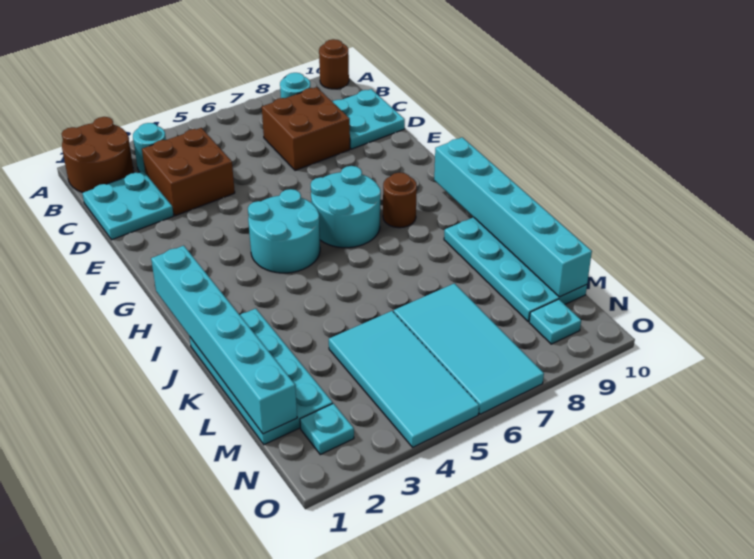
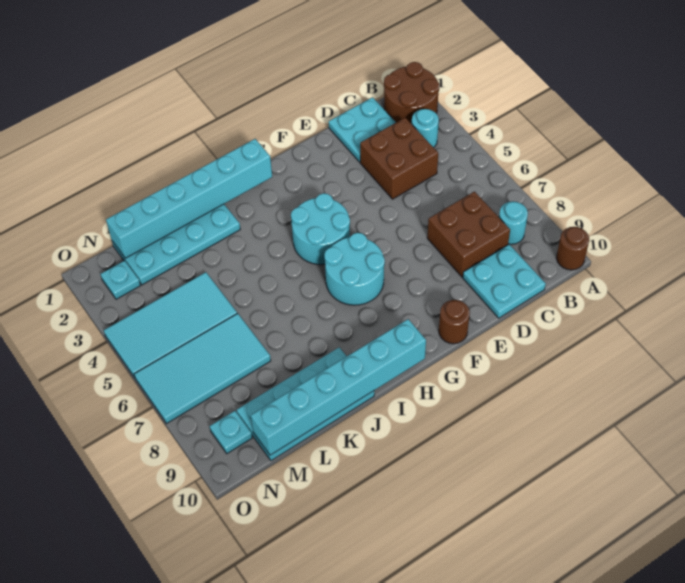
brown round brick H8 level 1 -> brown round brick F10 level 1

